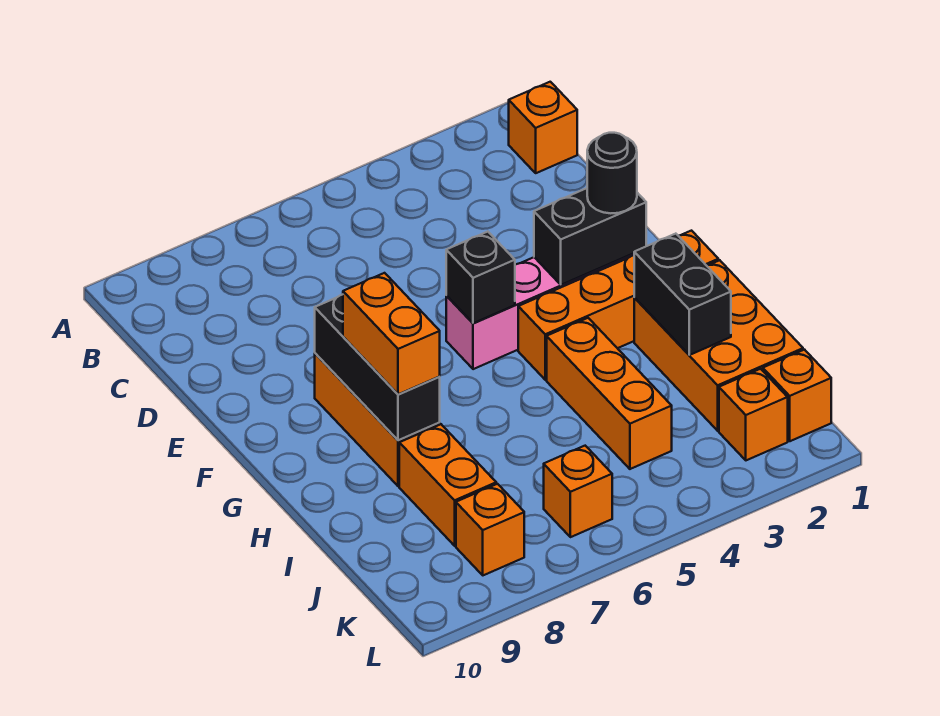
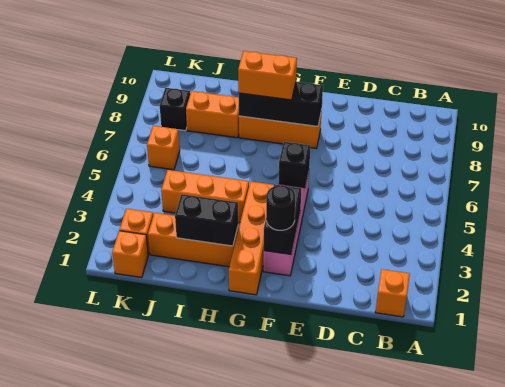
orange brick H1:J2 level 1 -> orange brick H2:J2 level 1
orange brick K8 level 1 -> black brick K8 level 1

